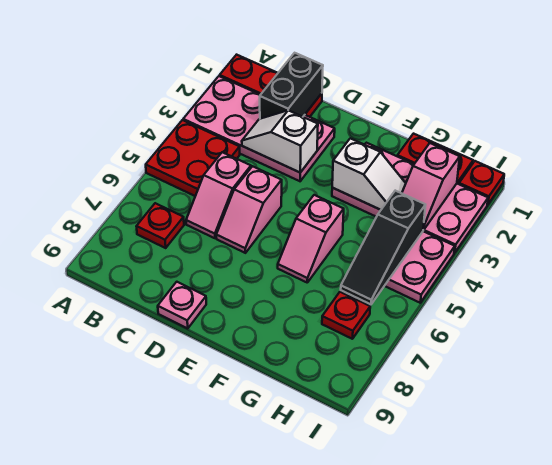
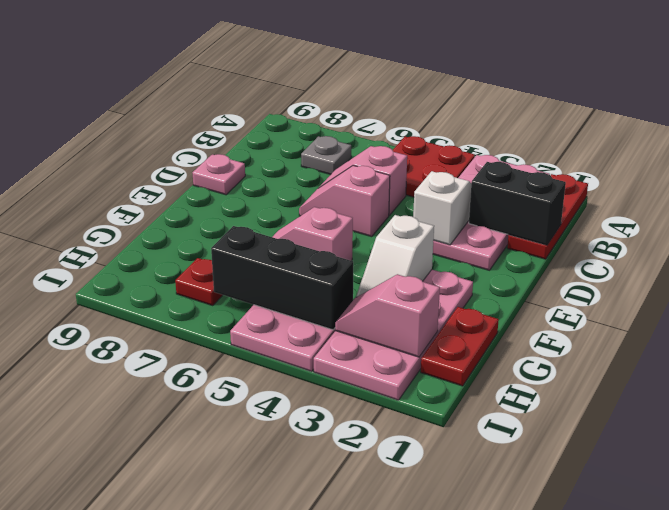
red plate B7 level 1 -> grey plate B7 level 1
black slope H4:H6 level 2 top 4 -> black brick H4:H6 level 2
red plate I1 level 1 -> none

